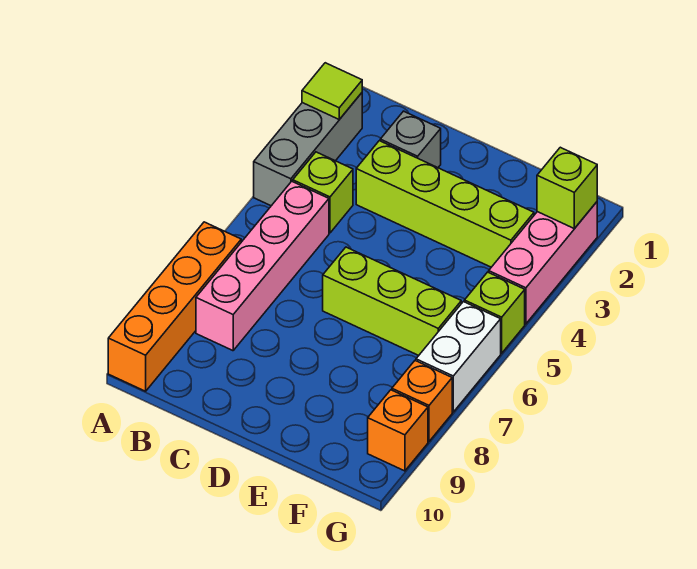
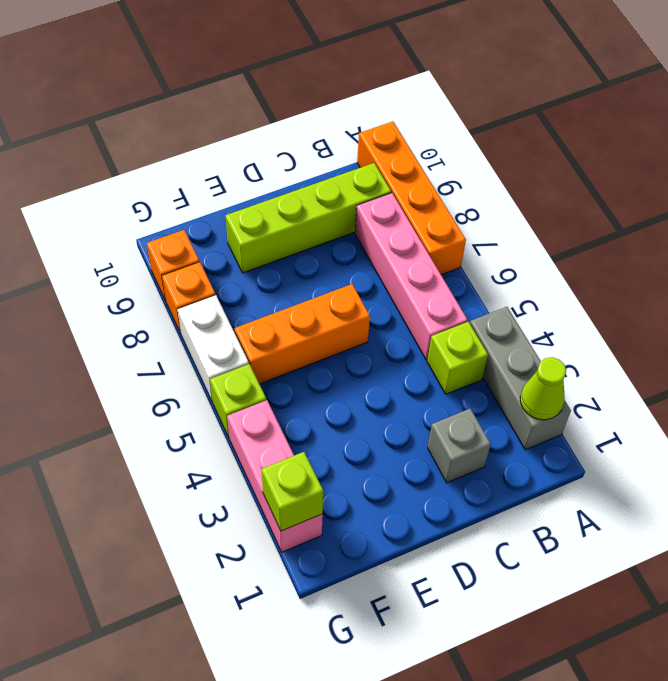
lime tile A2 level 2 -> lime cone A2 level 2
lime brick C3:F3 level 1 -> lime brick B9:E9 level 1
lime brick D6:F6 level 1 -> orange brick D6:F6 level 1

